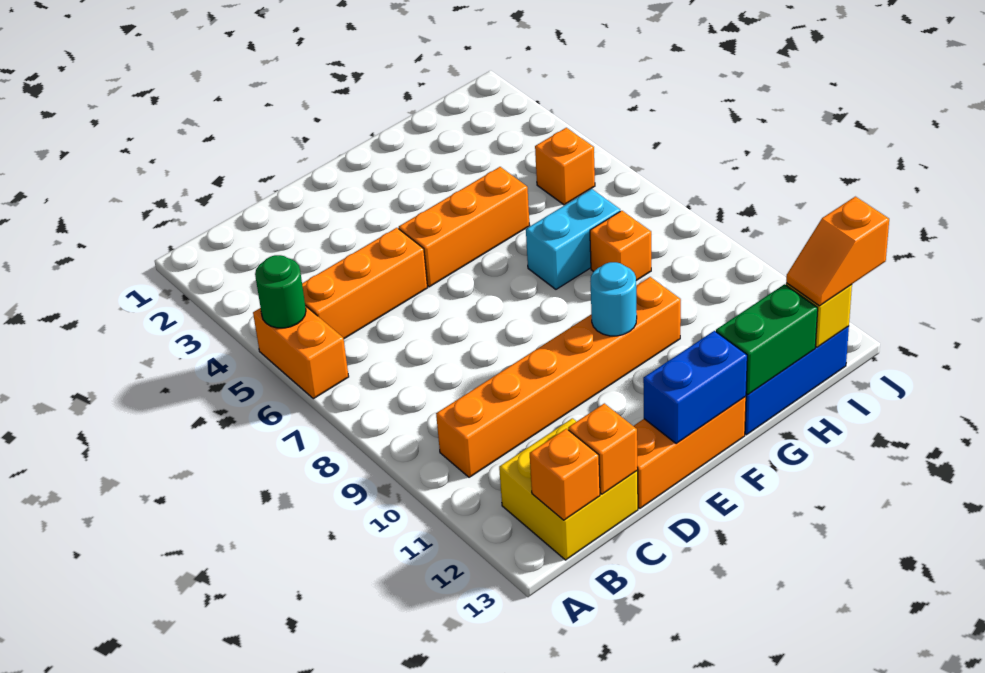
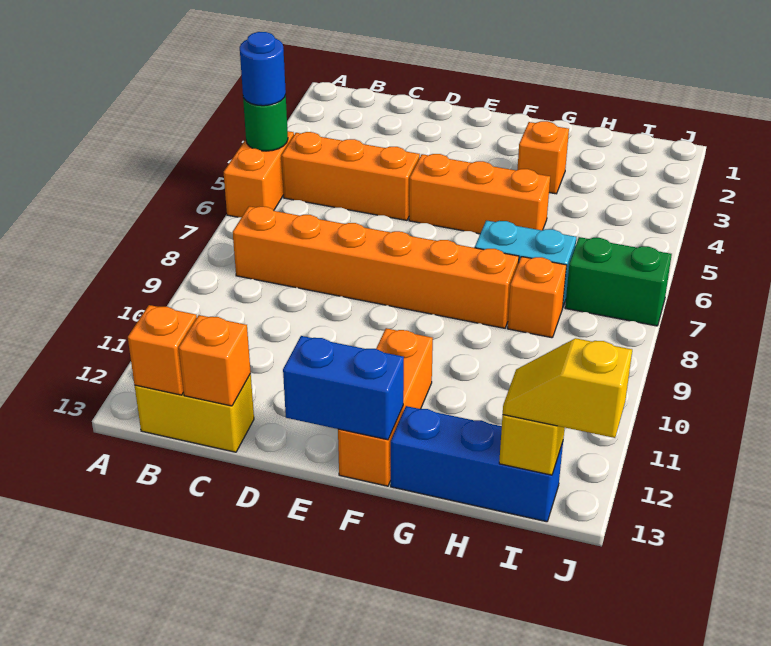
none -> blue round brick A5 level 3
orange brick B10:G10 level 1 -> orange brick B8:G8 level 1
yellow brick B12:C13 level 1 -> yellow brick B13:C13 level 1
orange brick D13:F13 level 1 -> orange brick F11:F13 level 1
cyan round brick F10 level 2 -> none
green brick G13:H13 level 2 -> green brick I7:J7 level 1
orange brick I5 level 1 -> orange brick G3 level 1
orange slope I13:J13 level 3 top J -> yellow slope I13:J13 level 3 top J

